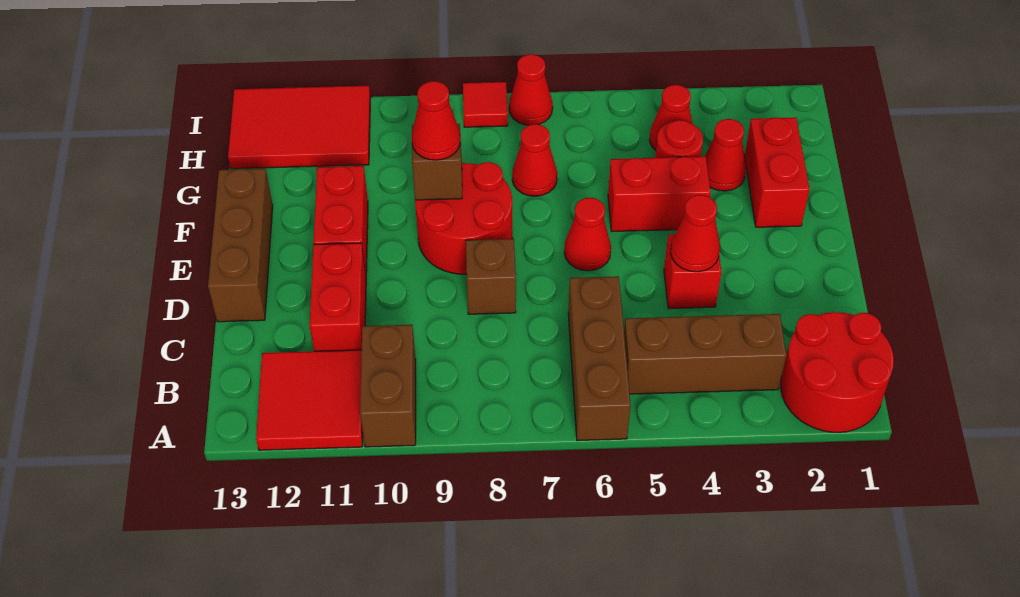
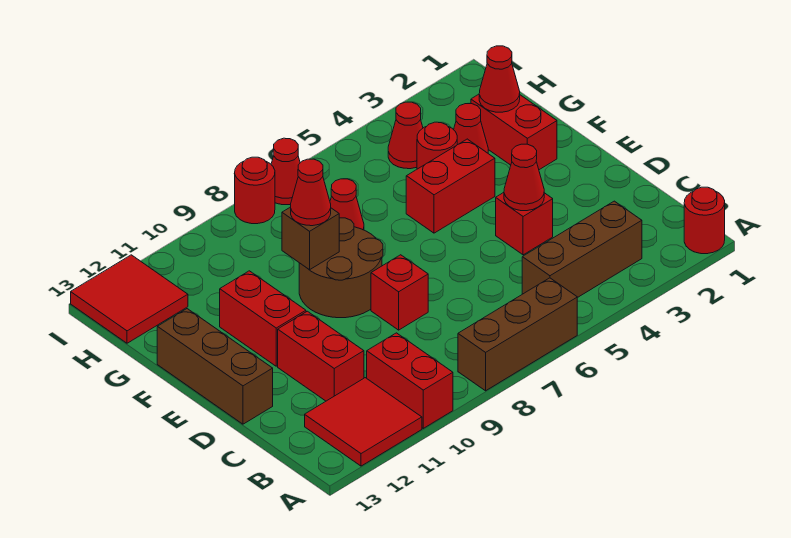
red round brick A1:B2 level 1 -> red round brick A1 level 1
brown brick A6:C6 level 1 -> brown brick A6:A8 level 1
brown brick A10:B10 level 1 -> red brick A10:B10 level 1
brown brick D8 level 1 -> red brick D8 level 1
red cone E6 level 1 -> red cone G2 level 2
red round brick E8:F9 level 1 -> brown round brick E8:F9 level 1
red tile H11:I13 level 1 -> red tile H12:I13 level 1
red tile I8 level 1 -> red round brick I8 level 1

